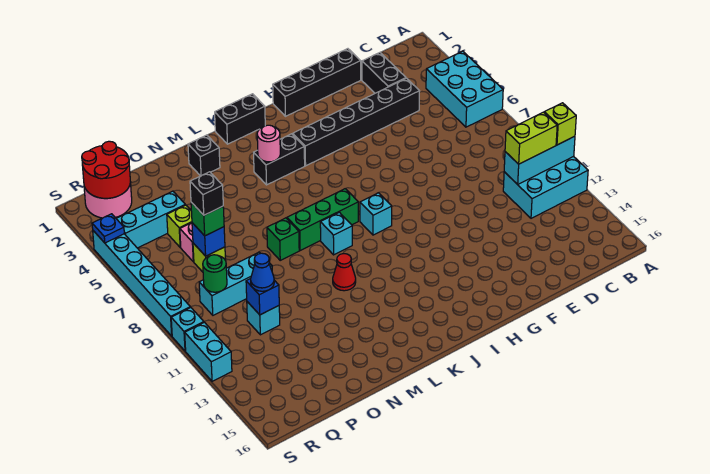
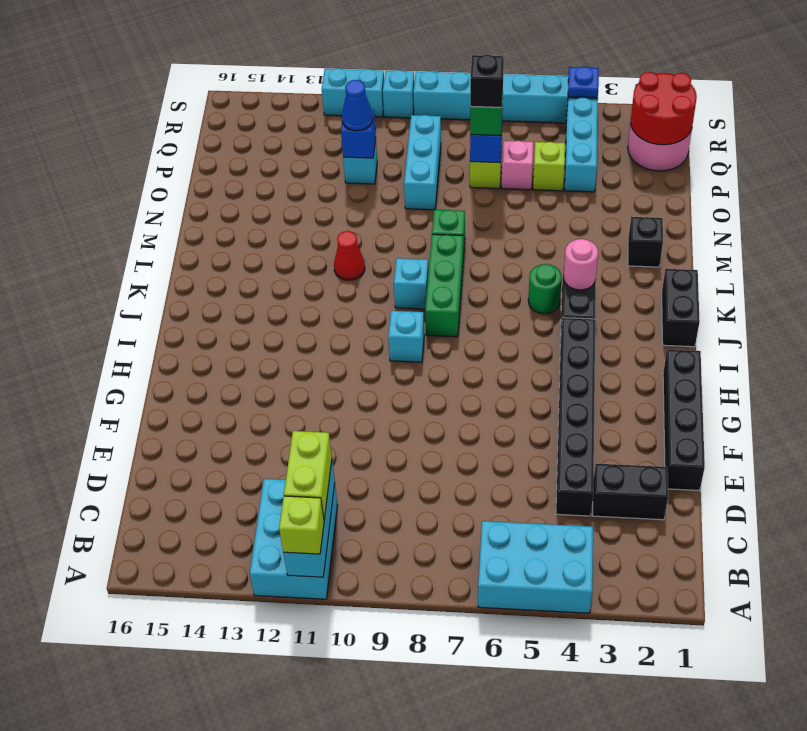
green round brick Q9 level 2 -> green round brick K5 level 1

